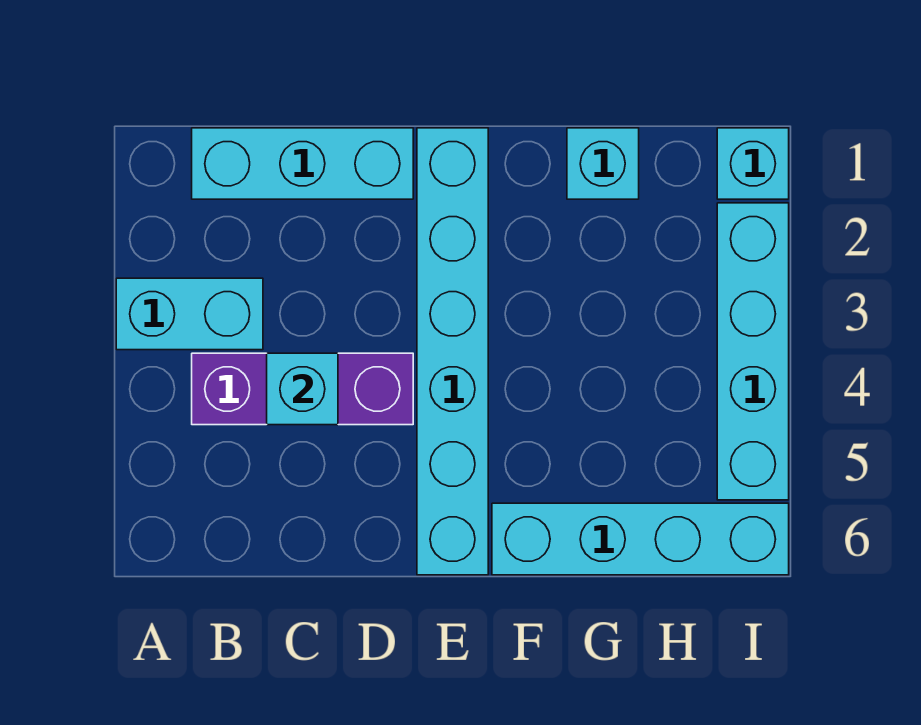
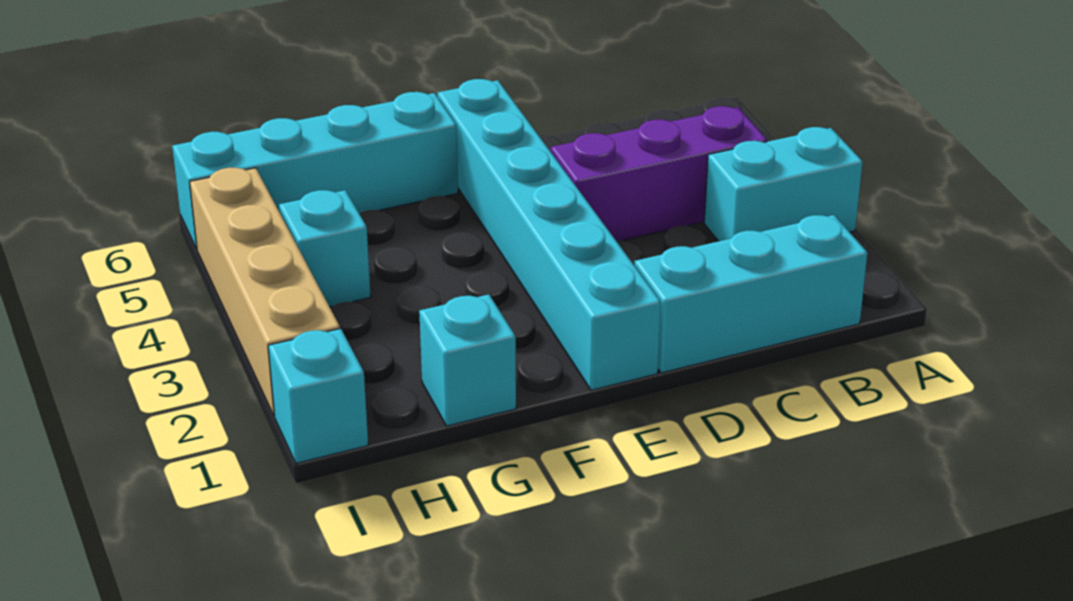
cyan brick C4 level 2 -> cyan brick H4 level 1
cyan brick I2:I5 level 1 -> tan brick I2:I5 level 1

